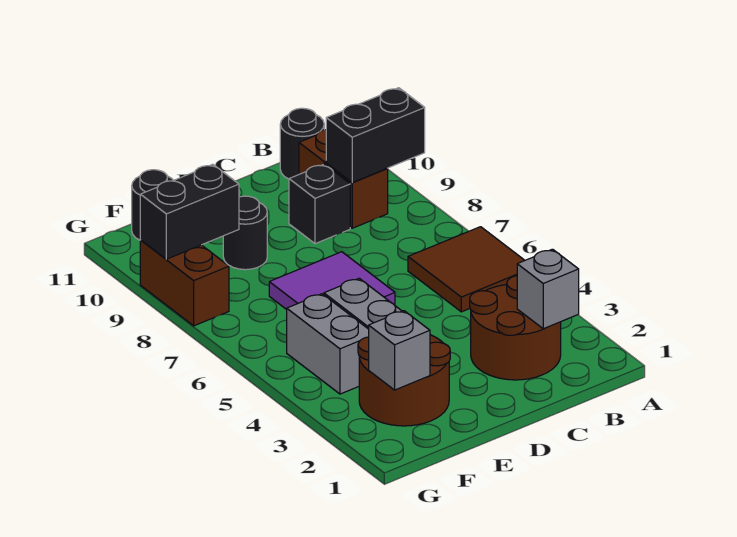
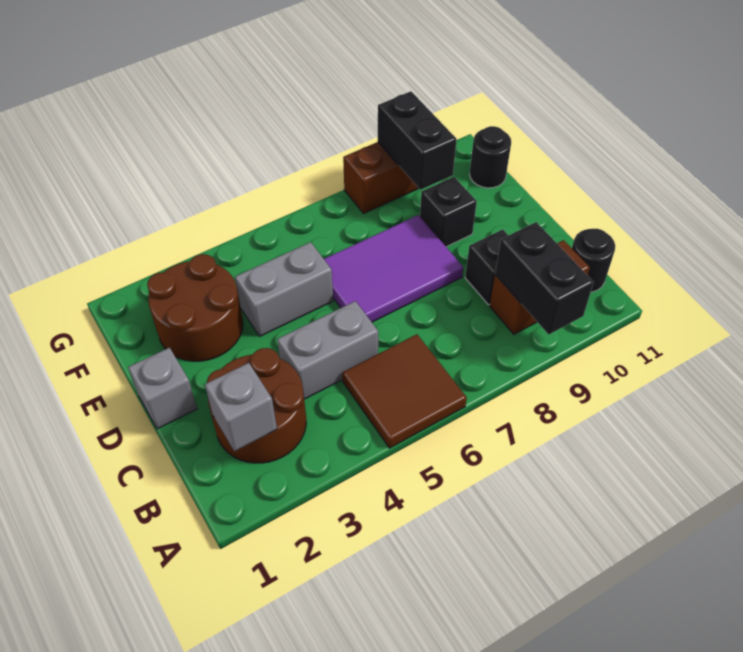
purple tile D6:E7 level 1 -> purple tile D6:E8 level 1
black round brick E9 level 1 -> black brick E9 level 1
grey brick F2 level 2 -> grey brick D1 level 1
grey brick F4:F5 level 1 -> grey brick C4:C5 level 1

